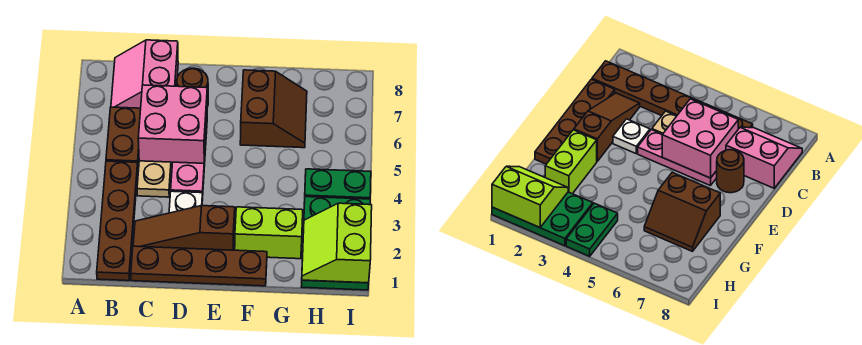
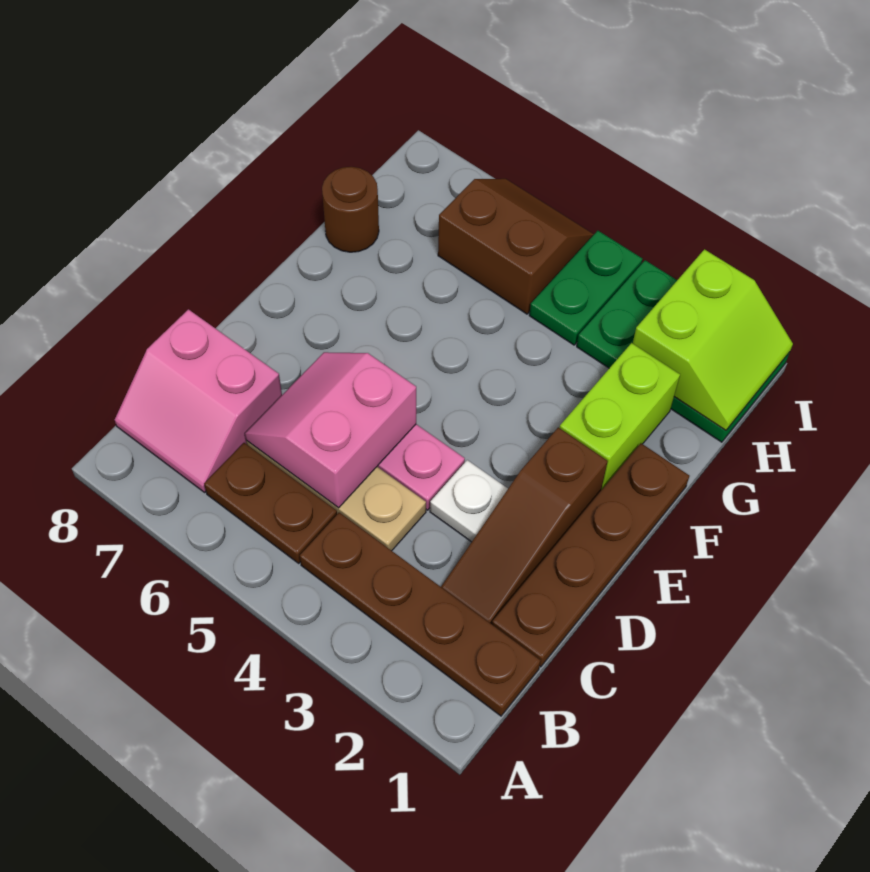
pink brick C5:D6 level 2 -> pink slope C5:D6 level 2 top 5
brown round brick D7 level 1 -> brown round brick G8 level 1
brown slope F6:G7 level 1 top F -> brown slope H5:I6 level 1 top H
lime slope H1:I2 level 2 top I -> lime slope H1:I2 level 2 top 2

